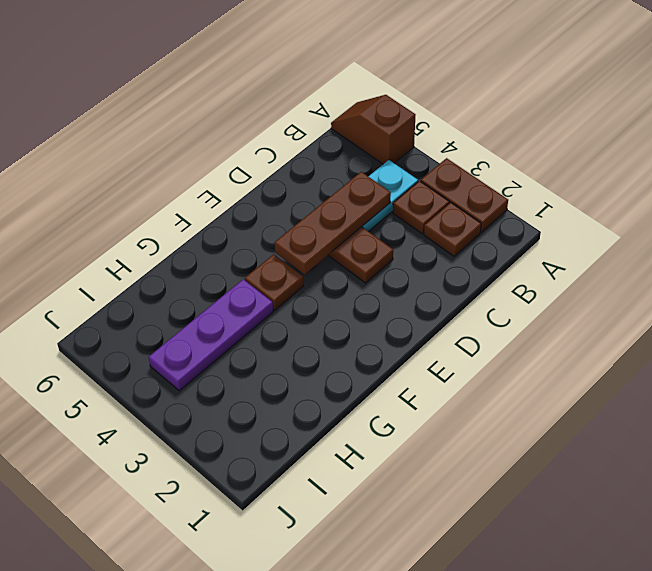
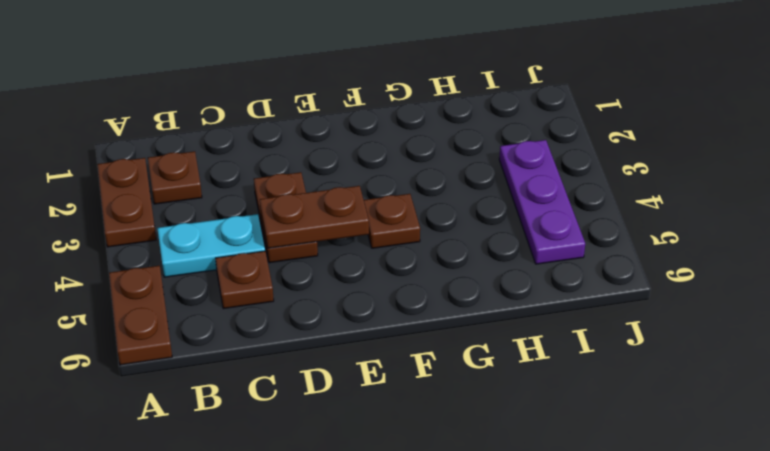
brown slope A5:A6 level 1 top 5 -> brown plate A5:A6 level 1
brown plate B3 level 1 -> brown plate C5 level 1
brown plate C4:E4 level 2 -> brown plate D4:E4 level 2
purple plate G4:I4 level 1 -> purple plate I3:I5 level 1

